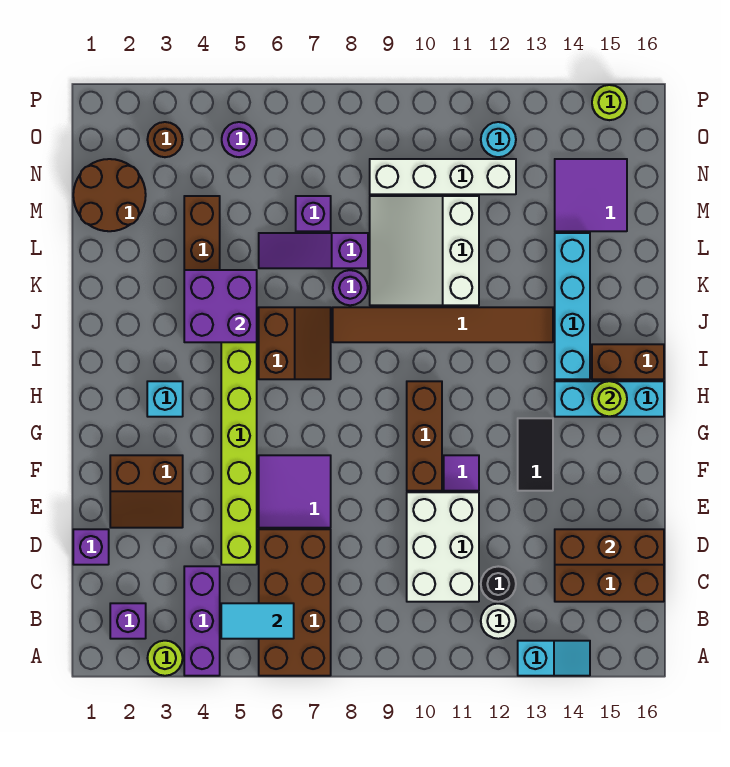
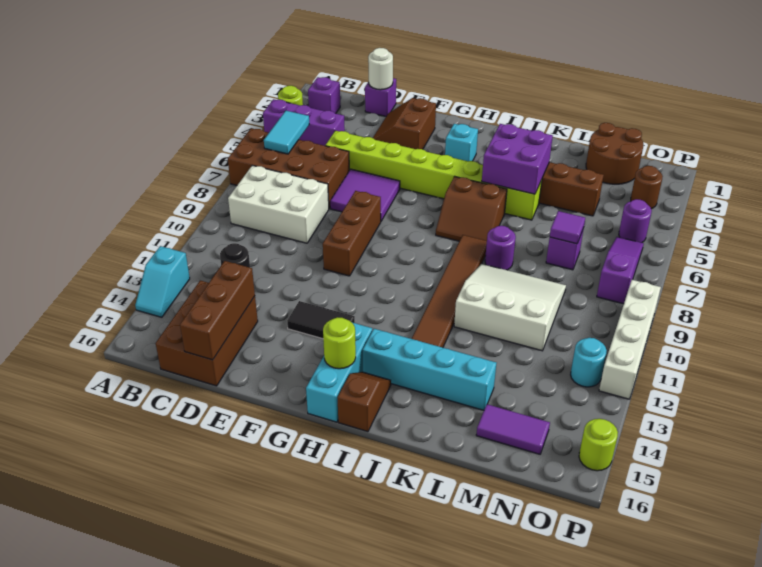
white round brick B12 level 1 -> white round brick D1 level 2
white brick C10:E11 level 1 -> white brick B8:D9 level 1
brown brick F10:H10 level 1 -> brown brick F8:F10 level 1
purple tile F11 level 1 -> purple tile M7 level 2
brown brick I15:I16 level 1 -> brown slope I15:I16 level 1 top 16
purple slope L6:L8 level 1 top 8 -> purple slope O6:O8 level 1 top 8
purple tile M14:N15 level 1 -> purple tile M15:N15 level 1
white brick N9:N12 level 1 -> white brick P9:P12 level 1

